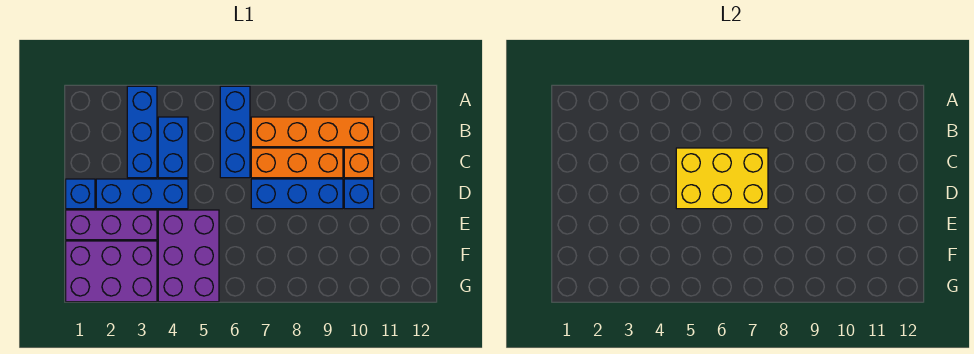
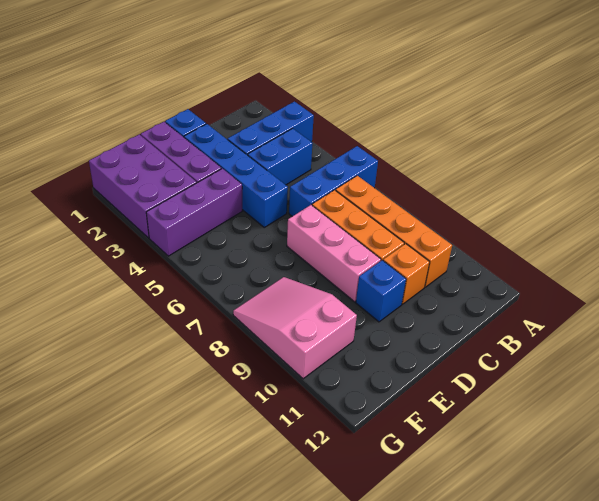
yellow brick C5:D7 level 2 -> none
blue brick D2:D4 level 1 -> blue brick D2:D5 level 1
blue brick D7:D9 level 1 -> pink brick D7:D9 level 1
purple brick E4:G5 level 1 -> purple brick E4:G4 level 1
none -> pink slope F8:G10 level 1 top 10

